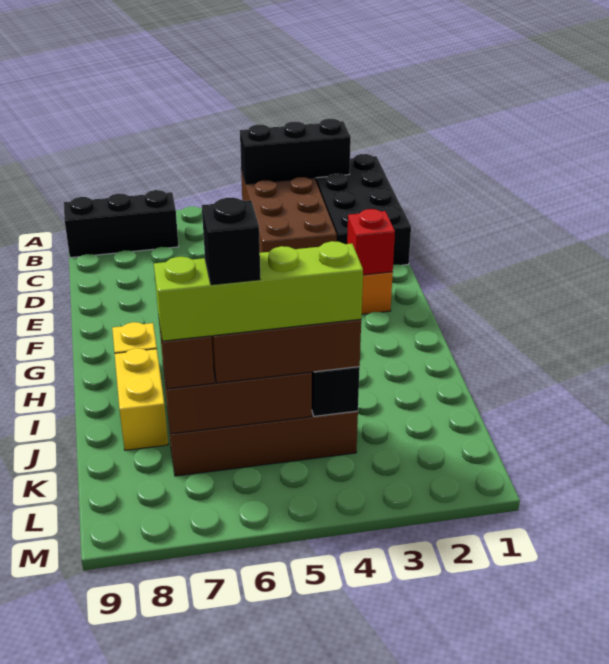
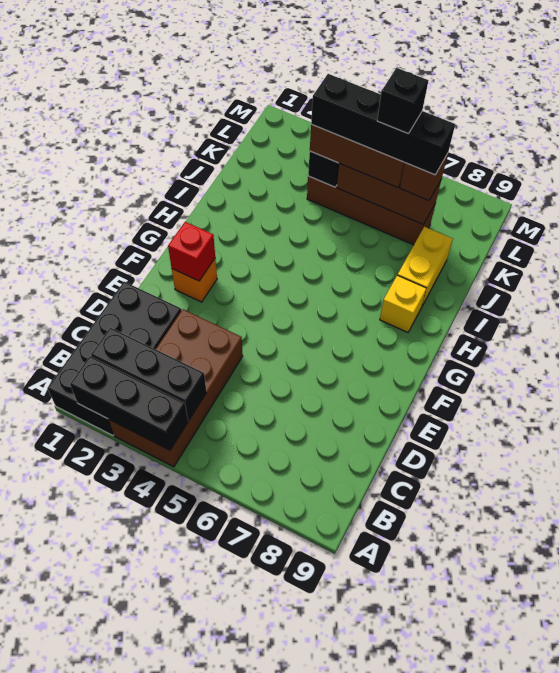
black brick B7:B9 level 1 -> black brick B2:B4 level 2
lime brick K4:K7 level 4 -> black brick K4:K7 level 4

